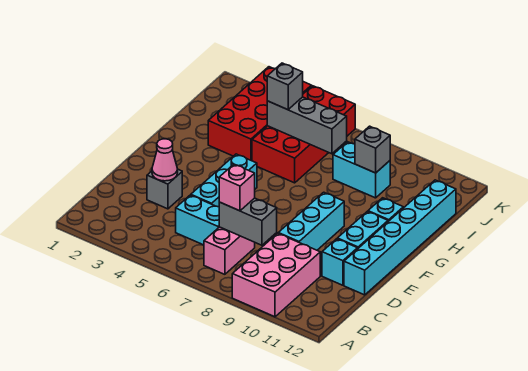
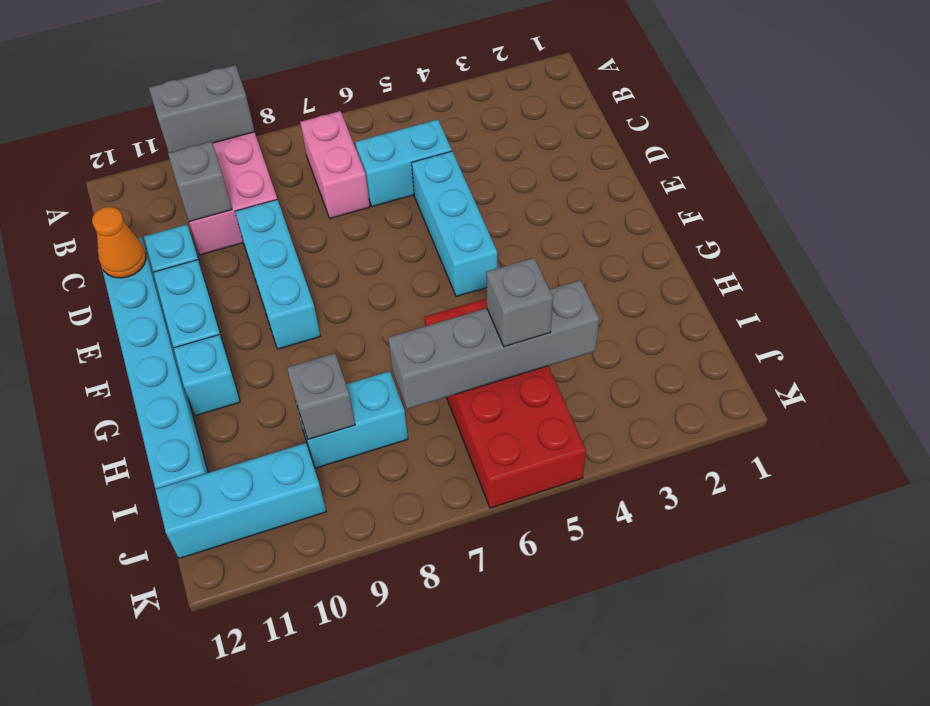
grey brick C7:C8 level 2 -> grey brick A9:A10 level 2
pink brick C7 level 3 -> none
grey brick D3 level 1 -> grey brick C10 level 2
pink cone D3 level 2 -> none
none -> orange cone D12 level 2
red brick H3:K4 level 1 -> none
grey brick I5:I7 level 2 -> grey brick I4:I7 level 2
none -> cyan brick J10:J12 level 1

